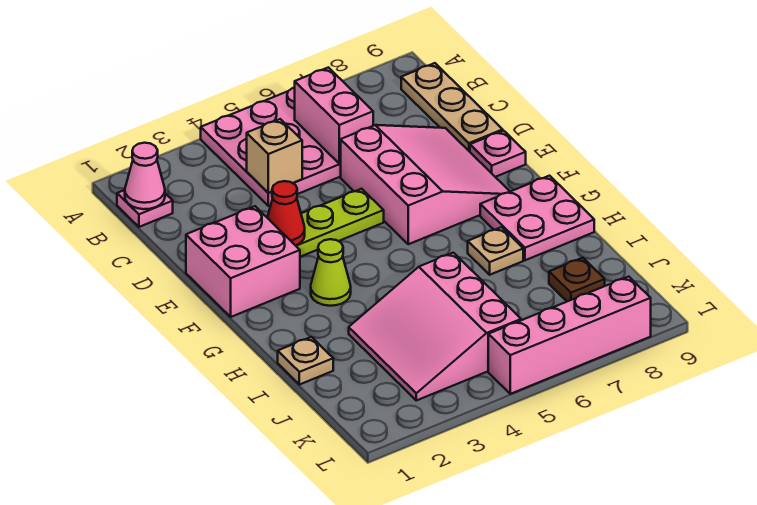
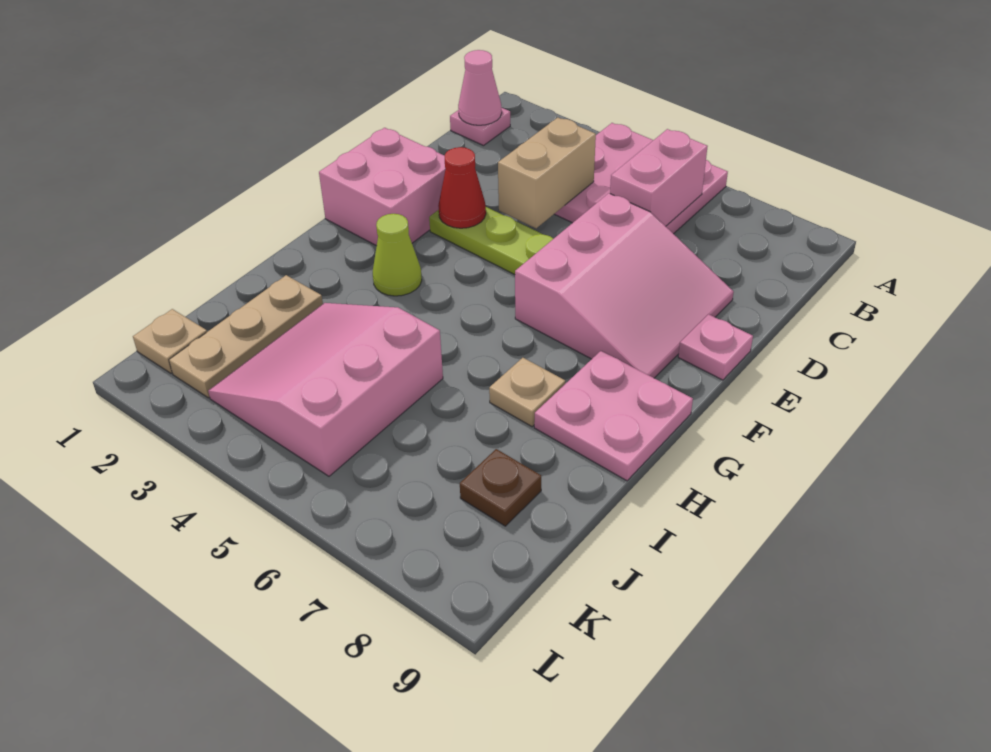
tan plate B9:D9 level 1 -> tan plate I2:K2 level 1
tan brick C4 level 2 -> tan brick C4:D4 level 2
tan plate I1 level 1 -> tan plate K1 level 1
pink brick L5:L8 level 1 -> none

